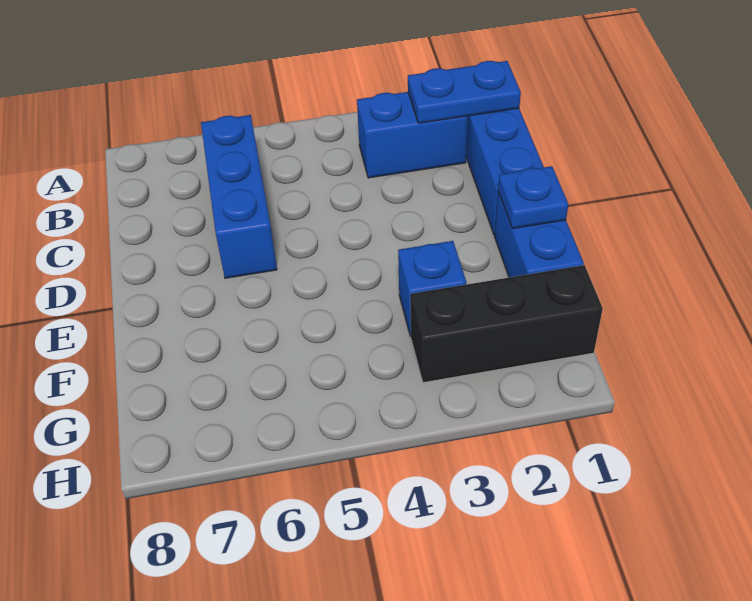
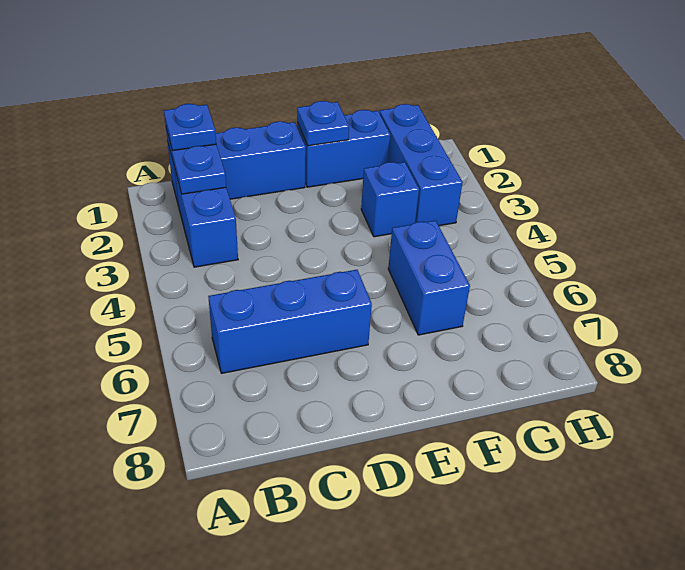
none -> blue plate B1 level 3
none -> blue brick F5:F6 level 1
black brick G1:G3 level 1 -> blue brick G1:G3 level 1

